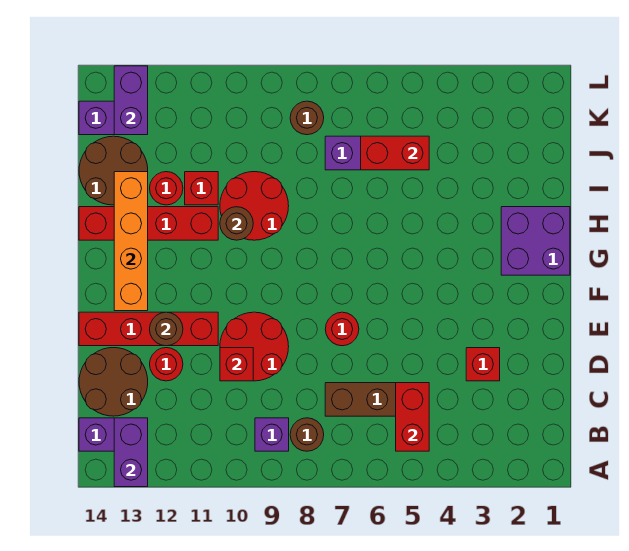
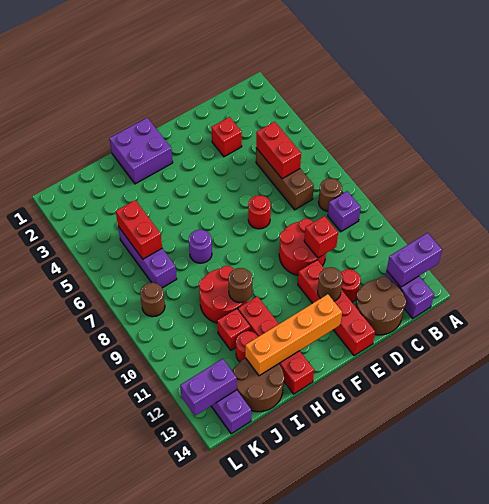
red brick B5:C5 level 2 -> red brick C5:C6 level 2
none -> purple round brick H7 level 1

